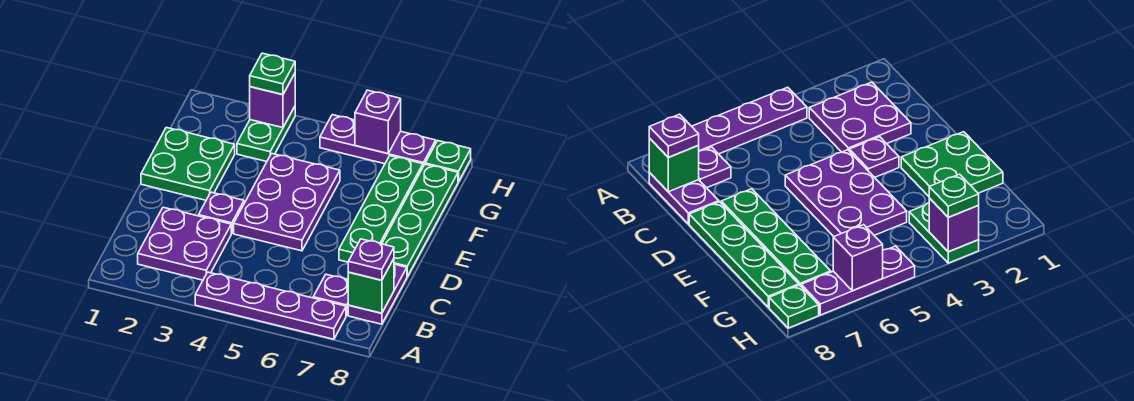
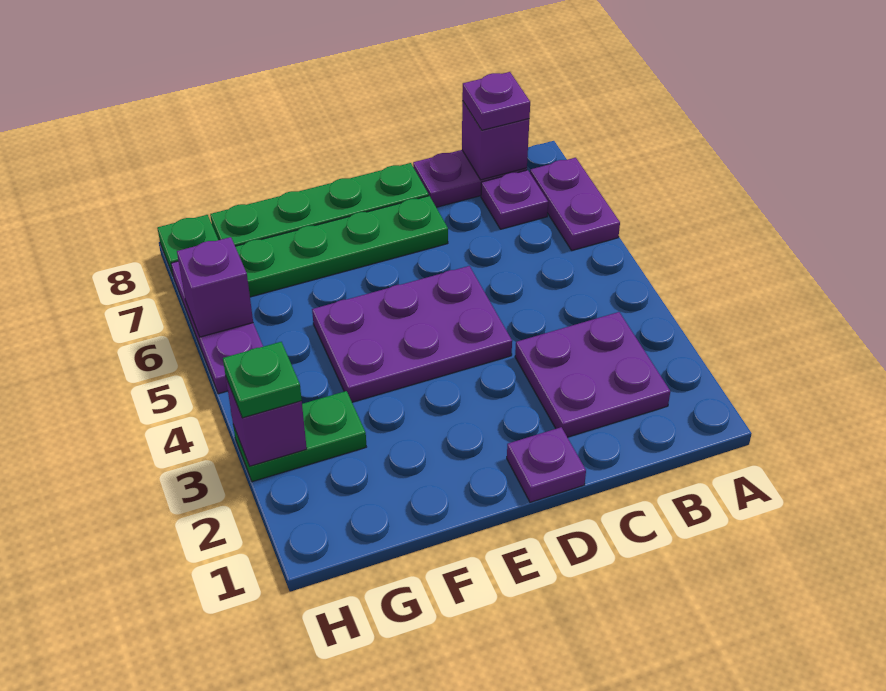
purple plate A4:A7 level 1 -> purple plate A6:A7 level 1
green brick B8 level 2 -> purple brick B8 level 2
purple plate D3 level 1 -> purple plate D1 level 1
green plate E1:F2 level 1 -> none

